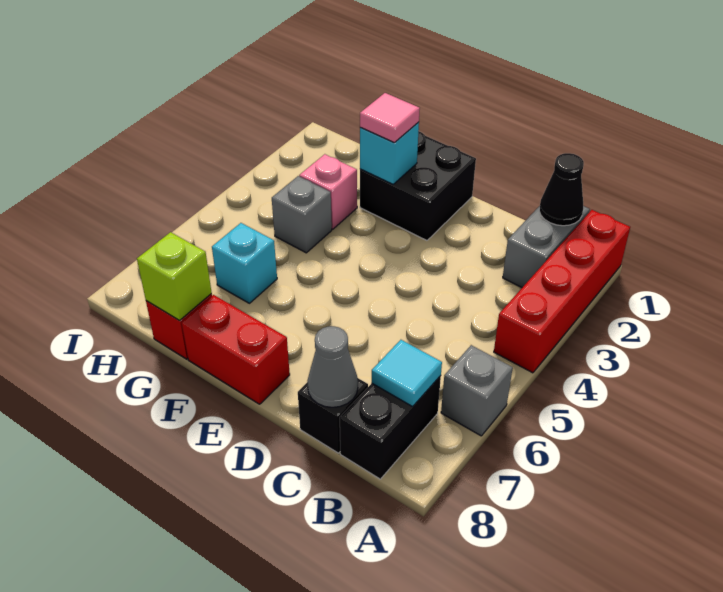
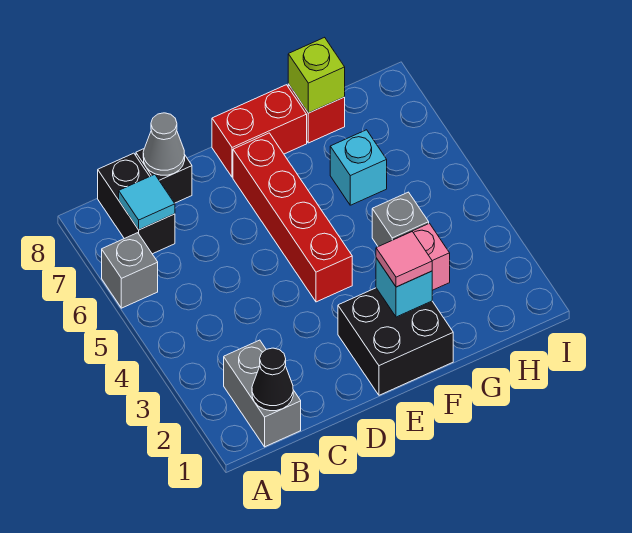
red brick A1:A4 level 1 -> red brick E4:E7 level 1

